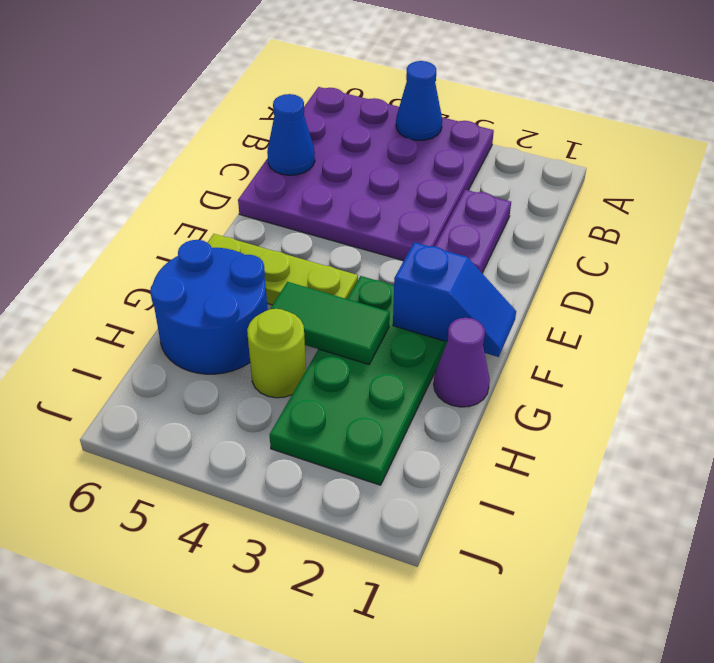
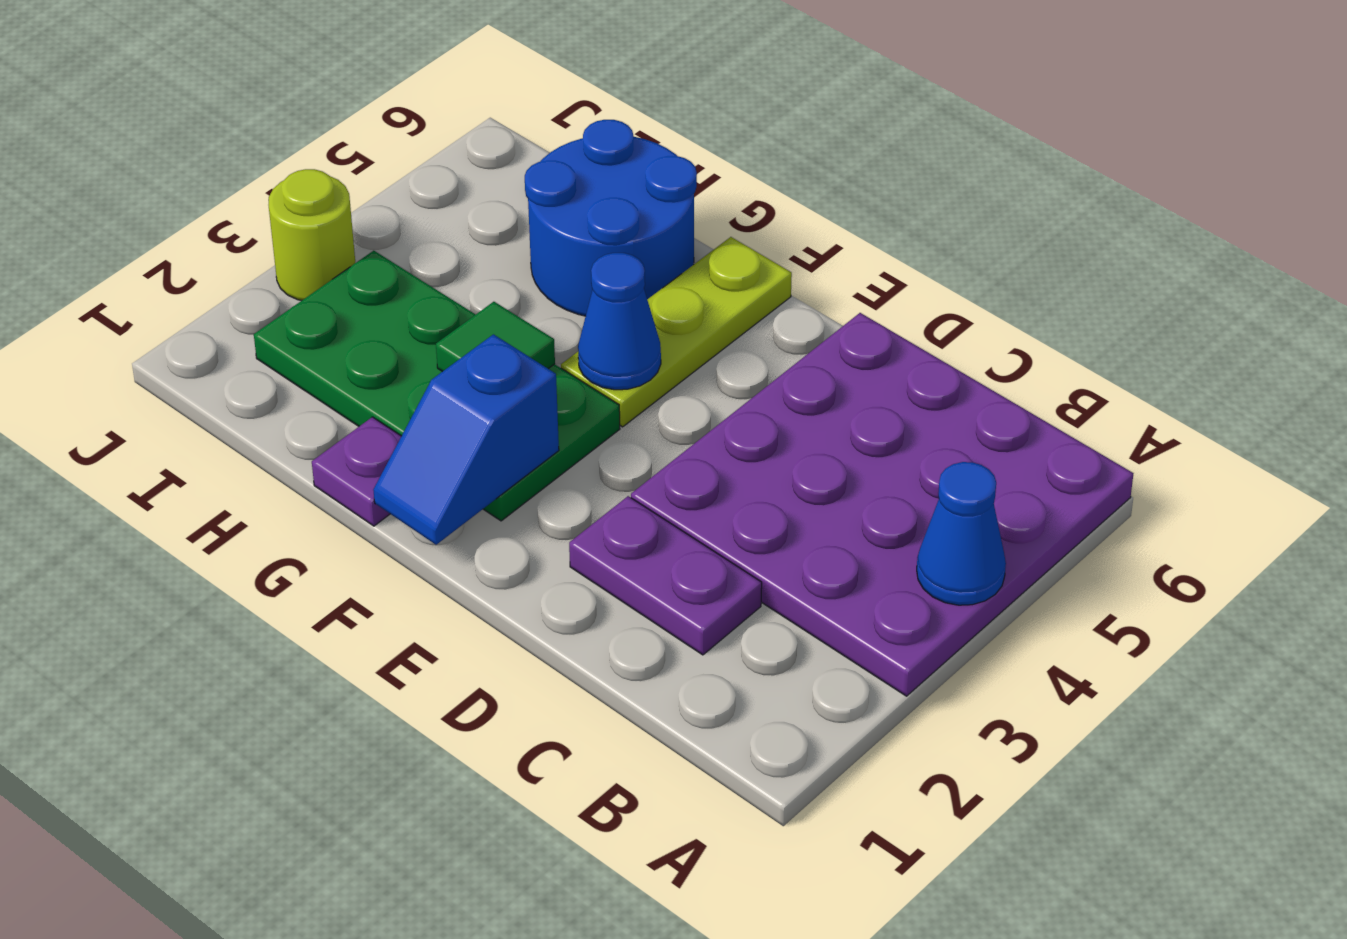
blue cone C6 level 2 -> blue cone F4 level 2
purple cone G1 level 1 -> purple plate G1 level 1
green tile G3:G4 level 2 -> green tile G3 level 2
lime round brick H4 level 1 -> lime round brick J3 level 1

